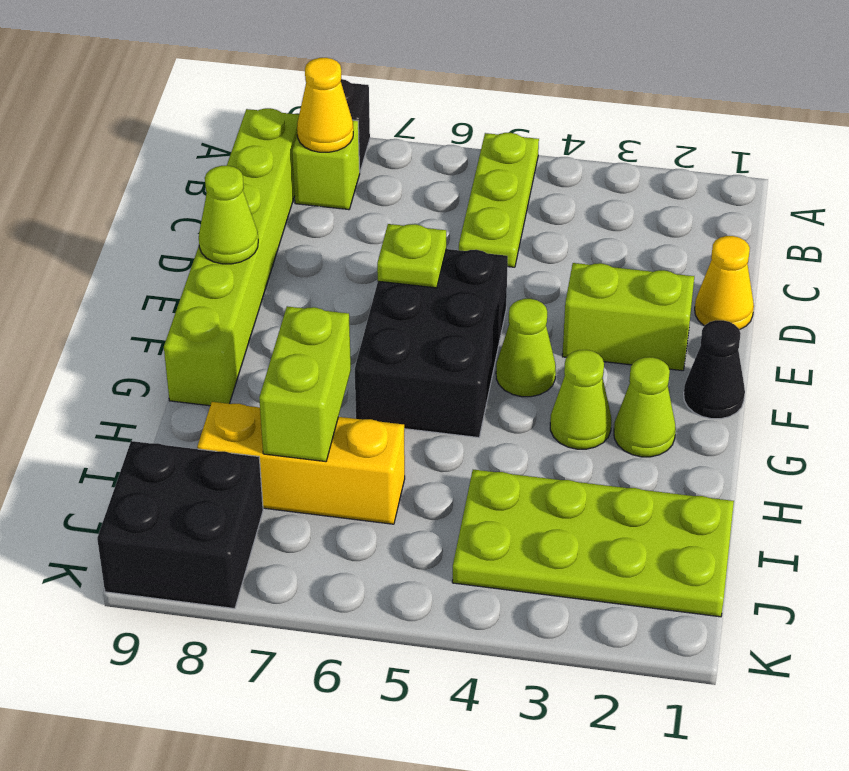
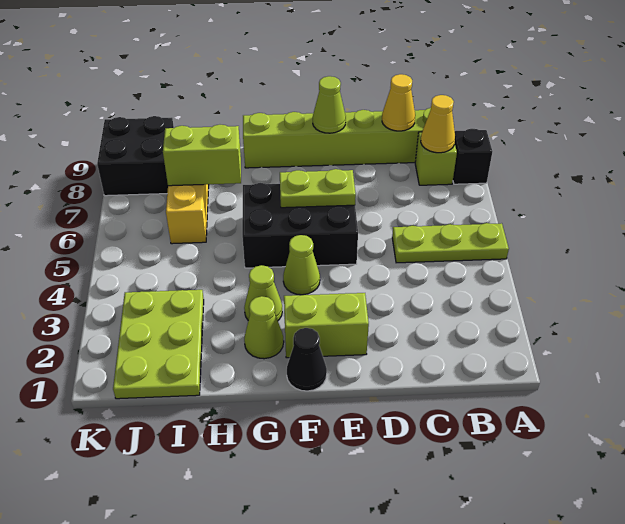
yellow cone D1 level 1 -> yellow cone C9 level 2
lime brick E2:E3 level 1 -> lime brick E2:F2 level 1
lime plate E6 level 2 -> lime plate E6:F6 level 2
lime plate I1:J4 level 1 -> lime plate I1:J3 level 1

